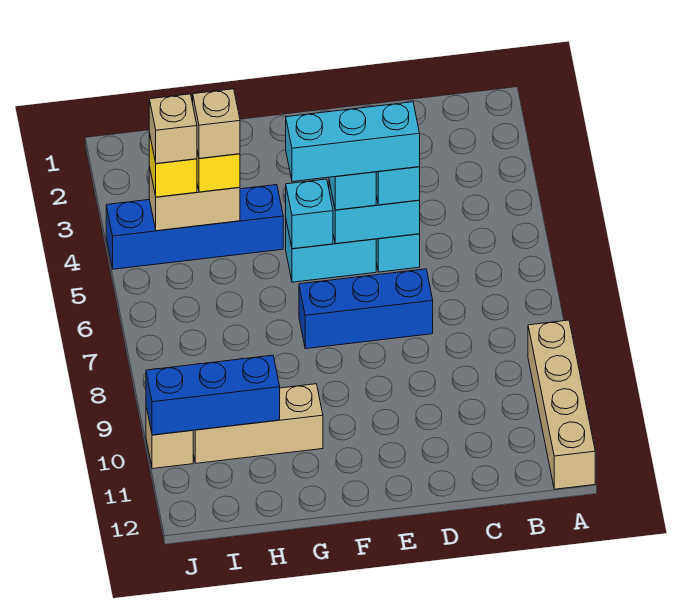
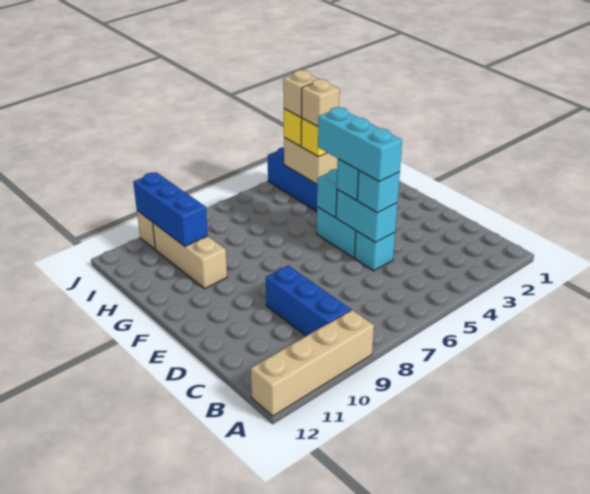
blue brick D7:F7 level 1 -> blue brick B9:D9 level 1

